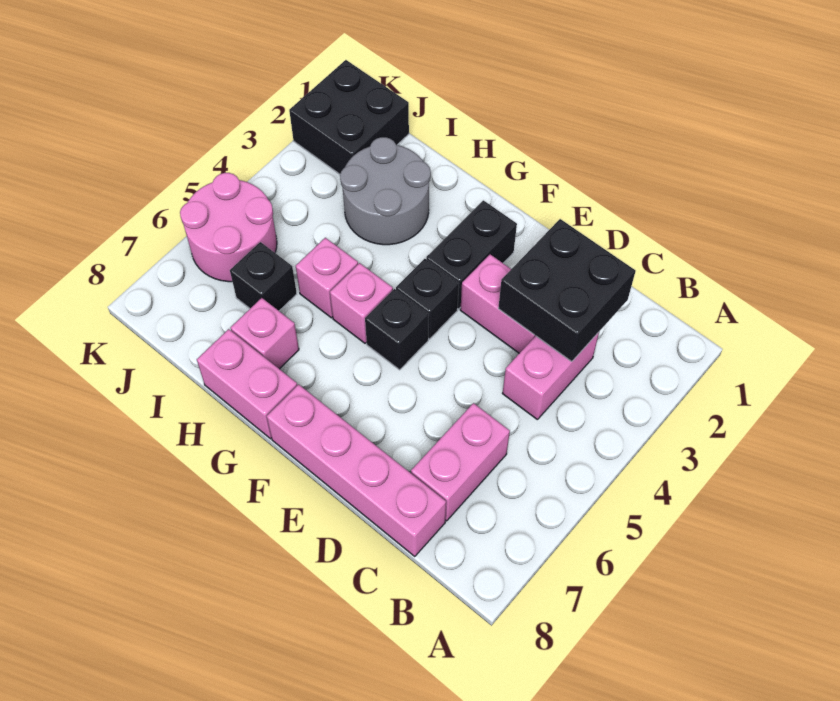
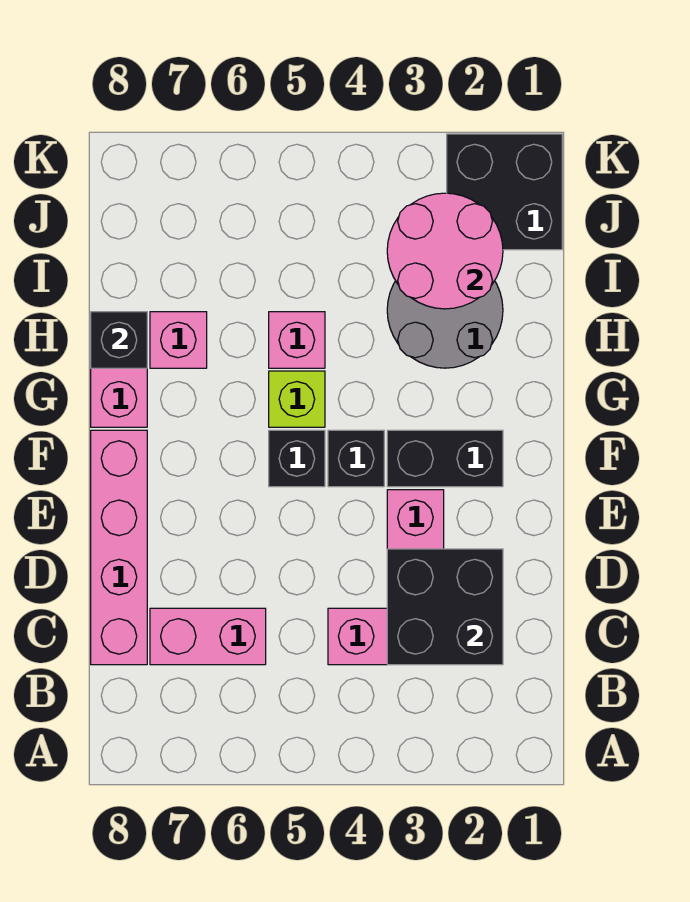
pink brick G5 level 1 -> lime brick G5 level 1
black brick I6 level 1 -> black brick H8 level 2
pink round brick J5:K6 level 1 -> pink round brick I2:J3 level 2

